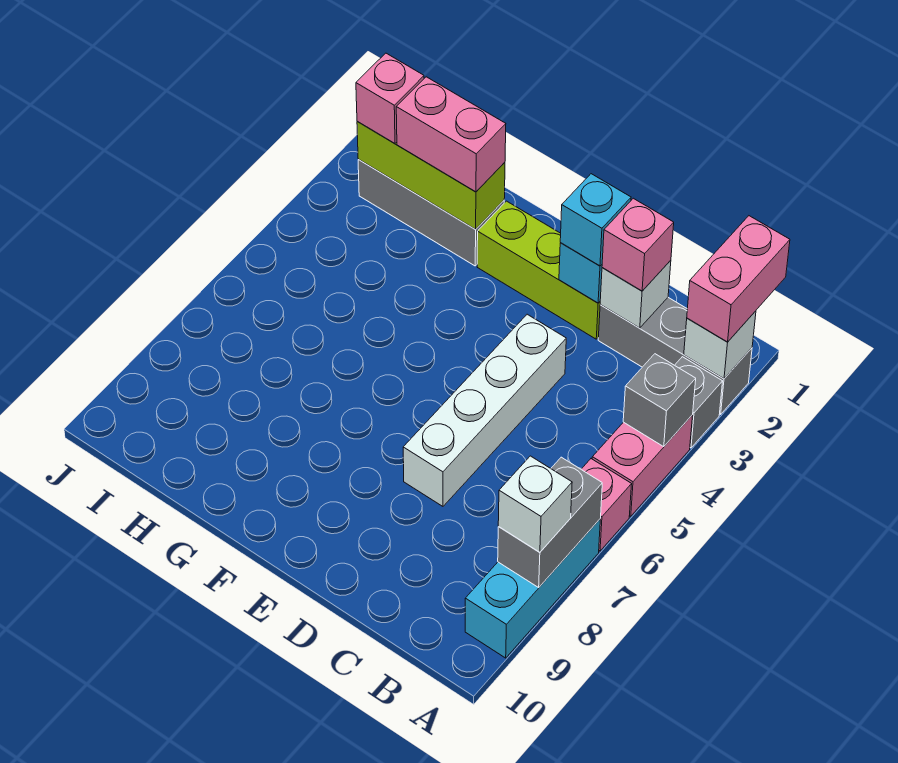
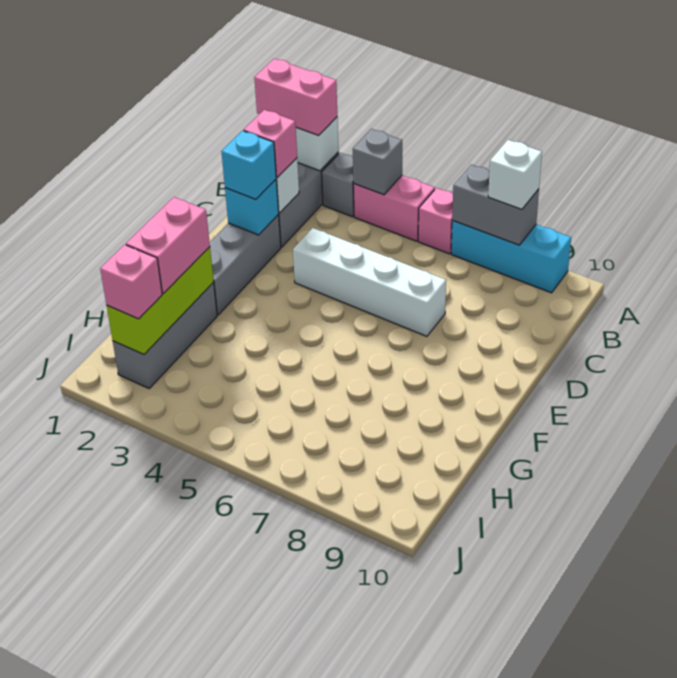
lime brick D2:F2 level 1 -> grey brick D2:F2 level 1

